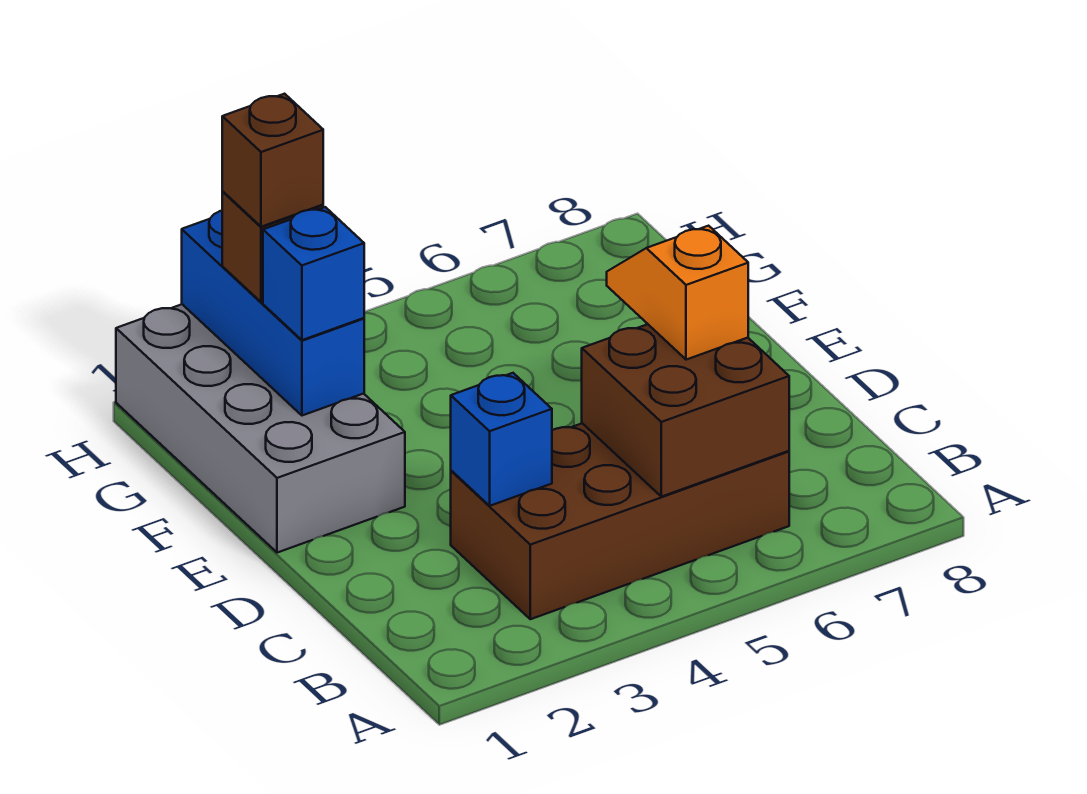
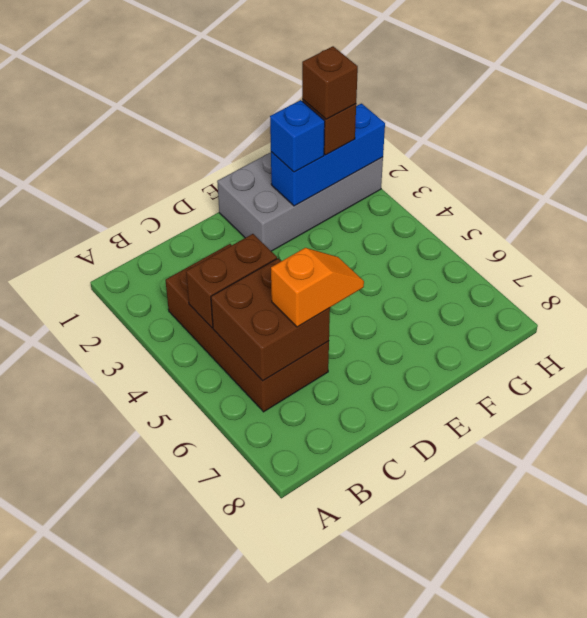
none -> brown brick B4:C4 level 2
blue brick C3 level 2 -> none

